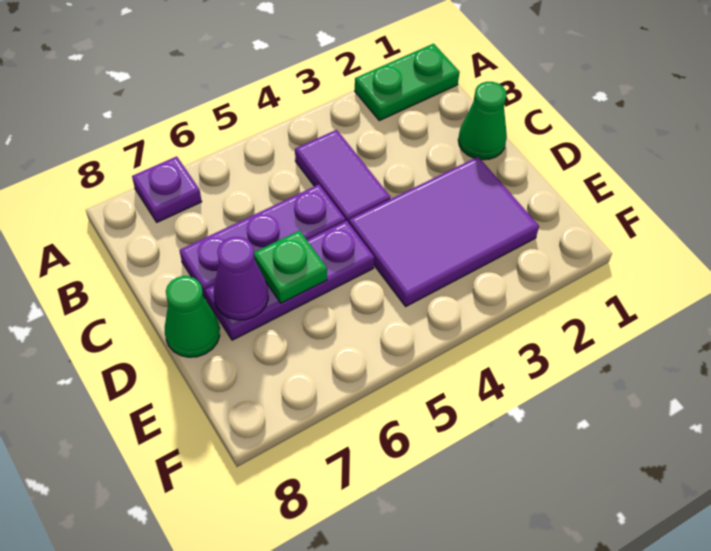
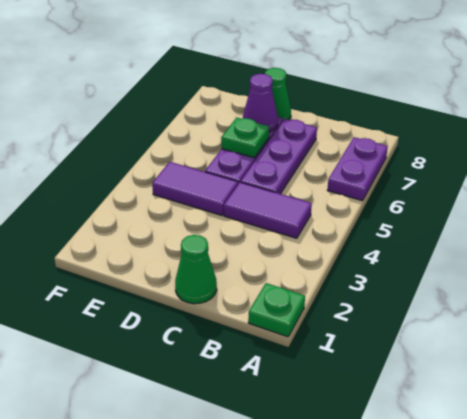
green plate A1:A2 level 1 -> green plate A1 level 1
purple plate A7 level 1 -> purple plate A6:A7 level 1
purple tile D2:E4 level 1 -> purple tile D4:E4 level 1

